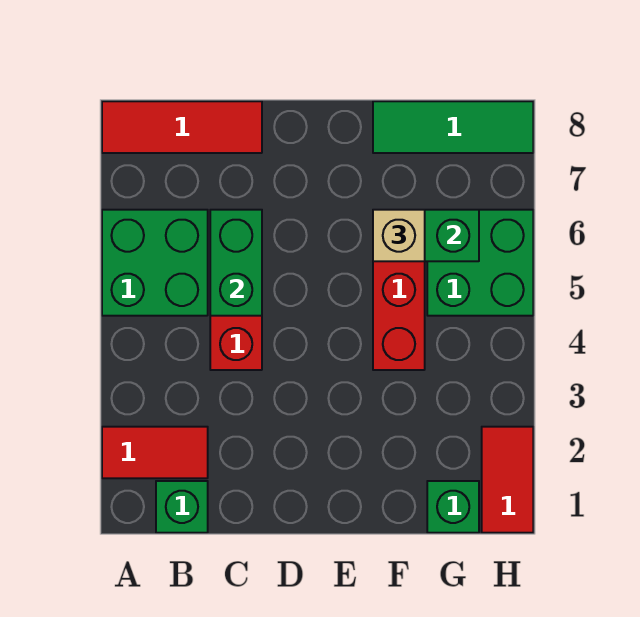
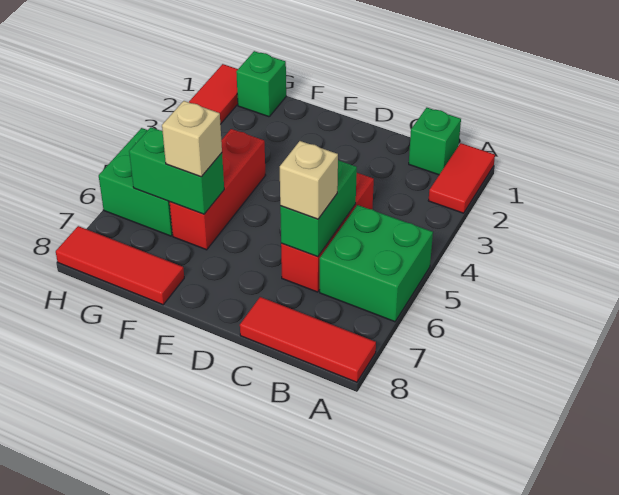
red tile A2:B2 level 1 -> red tile A1:A2 level 1
none -> tan brick C6 level 3
green tile F8:H8 level 1 -> red tile F8:H8 level 1

